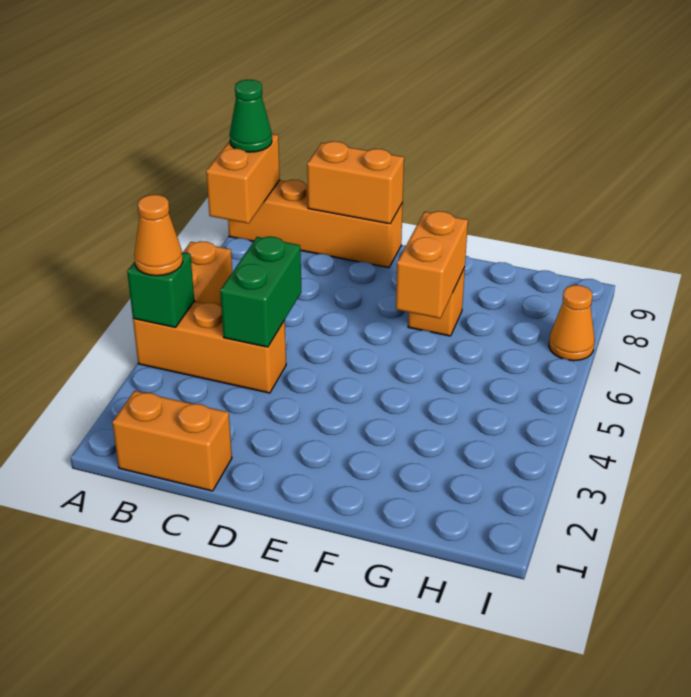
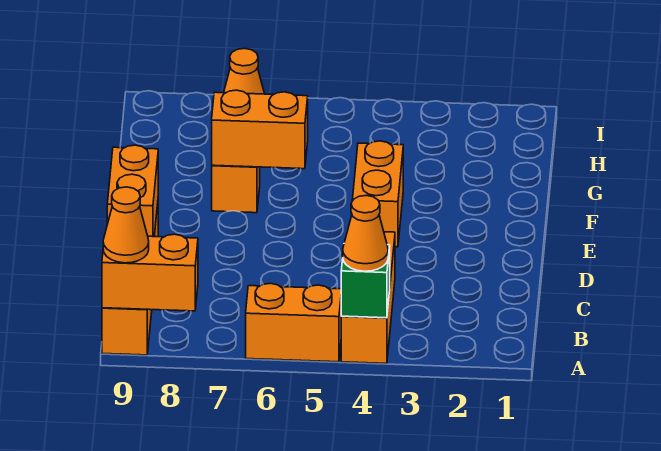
green cone A9 level 3 -> orange cone A9 level 3
orange brick B1:C1 level 1 -> orange brick E4:F4 level 1
green brick C4:C5 level 2 -> none

